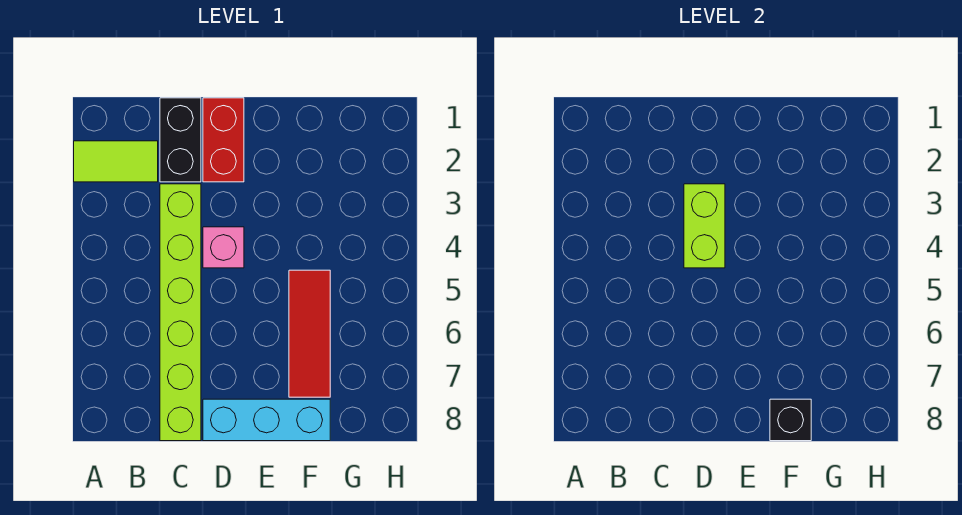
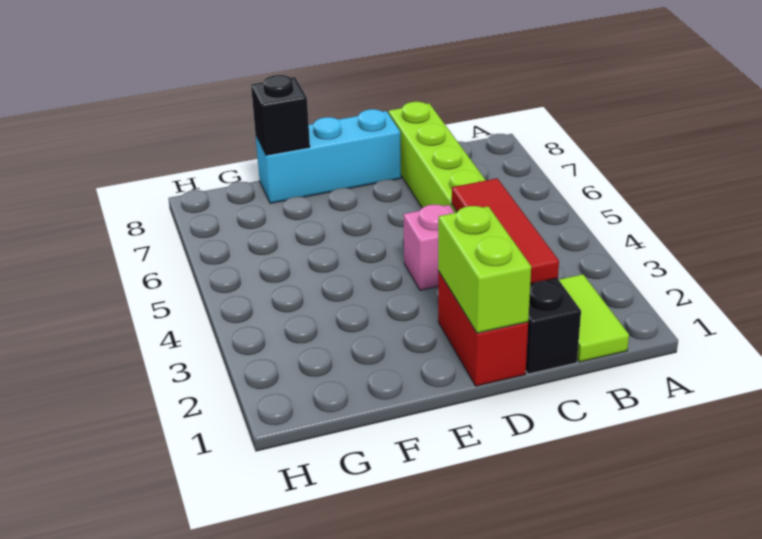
lime tile A2:B2 level 1 -> lime tile B1:B2 level 1
lime brick D3:D4 level 2 -> lime brick D1:D2 level 2
red tile F5:F7 level 1 -> red tile C2:C4 level 2

